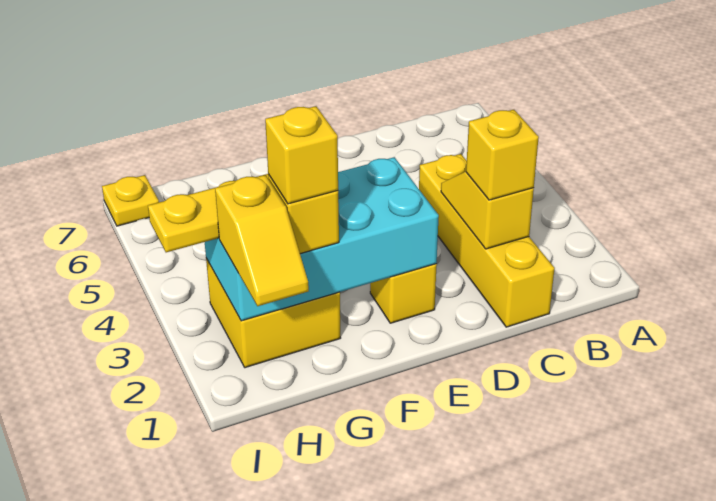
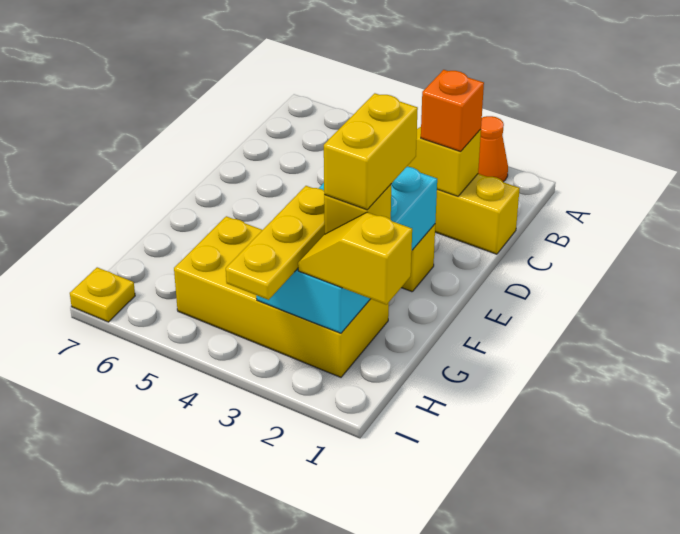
none -> orange cone A2 level 1
yellow brick C2 level 3 -> orange brick C2 level 3
yellow brick G2:H3 level 1 -> yellow brick G2:H5 level 1
yellow brick G2 level 4 -> yellow brick F2:G2 level 4
yellow slope H1:H2 level 3 top 2 -> yellow slope H1:H2 level 3 top 1

